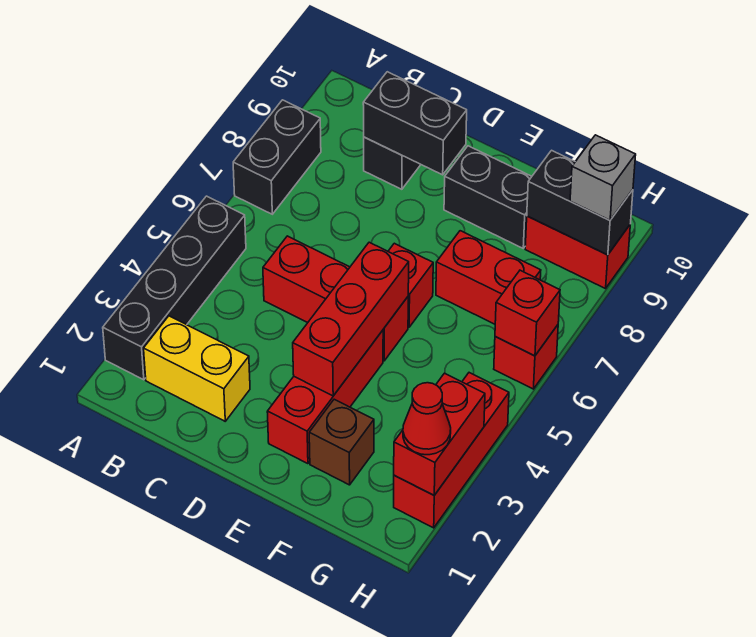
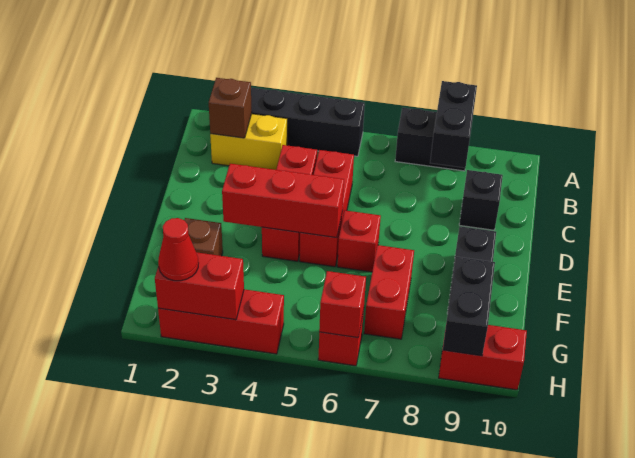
yellow brick B2:C2 level 1 -> yellow brick B2:B3 level 1
none -> brown brick B2 level 2
black brick C9:D9 level 2 -> black brick A8:B8 level 2
red brick E2:E4 level 1 -> red brick C4:E4 level 1
red brick G9:H9 level 1 -> red brick H9:H10 level 1
grey brick H9 level 3 -> none

